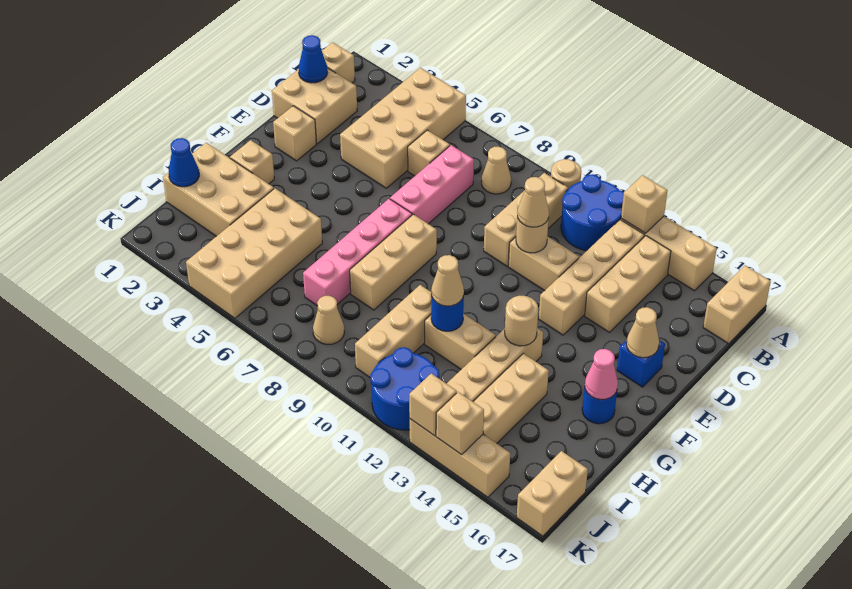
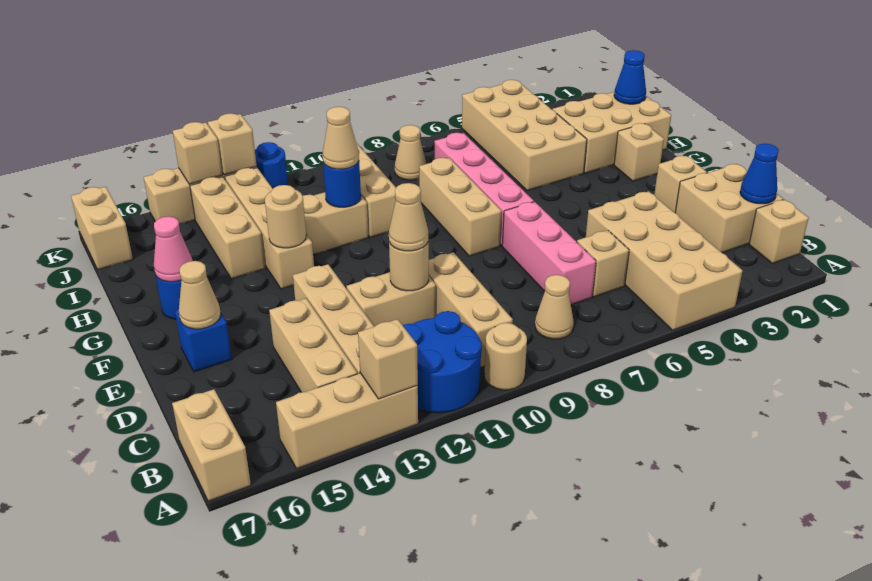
blue round brick J11:K12 level 1 -> blue round brick K12 level 1

